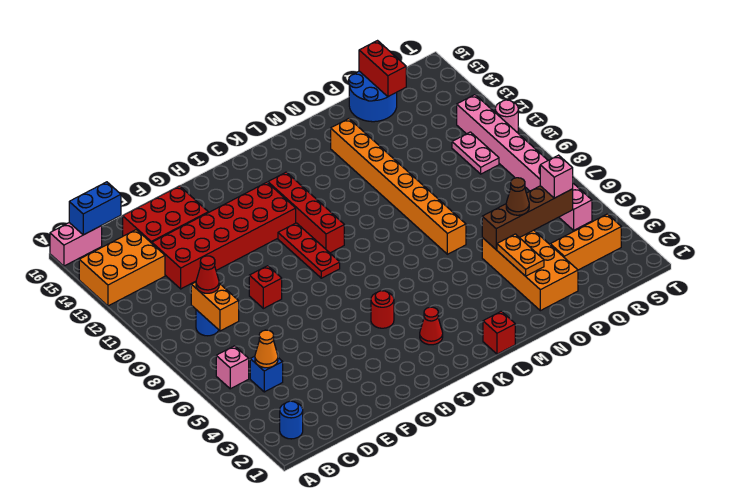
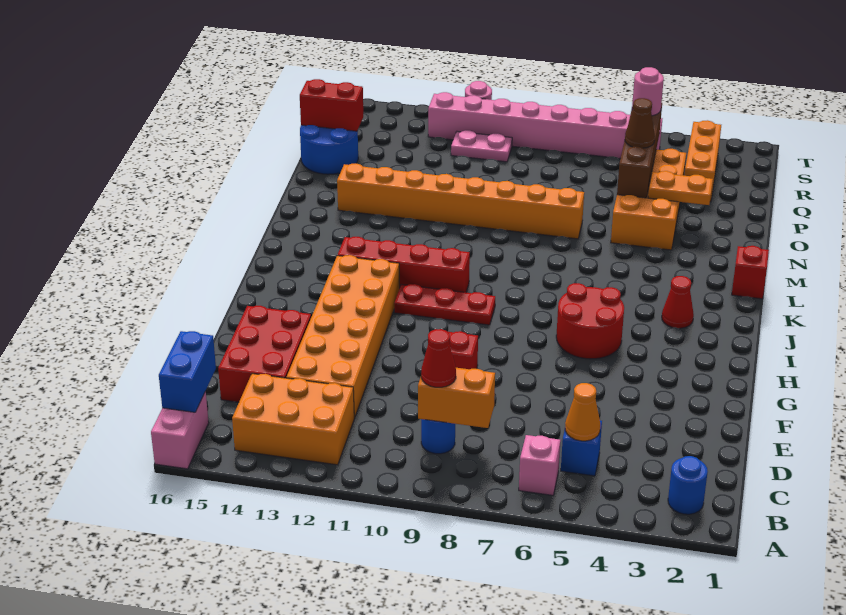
orange brick A13:C14 level 1 -> orange brick B12:C14 level 1
red brick D12:I13 level 1 -> orange brick D12:I13 level 1
red round brick I5 level 1 -> red round brick H5:I6 level 1
orange brick O2:P5 level 1 -> orange brick N4:Q5 level 1
pink brick R5 level 3 -> pink round brick R5 level 3

